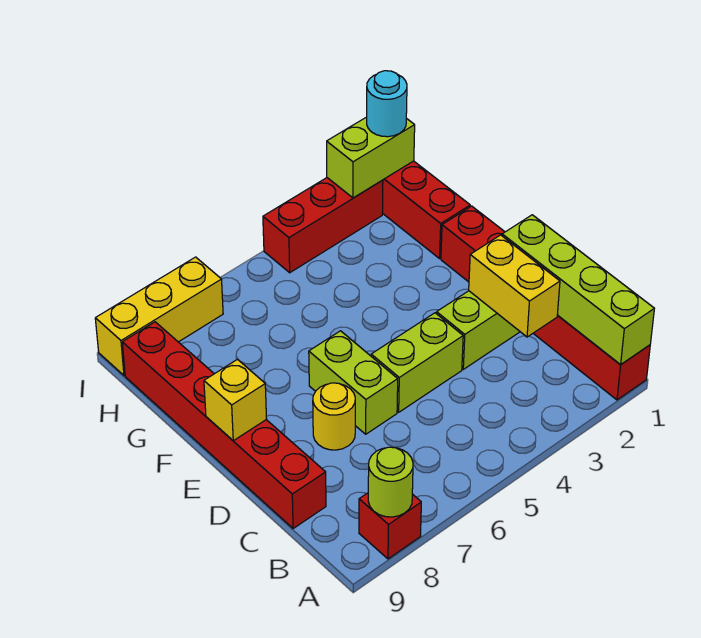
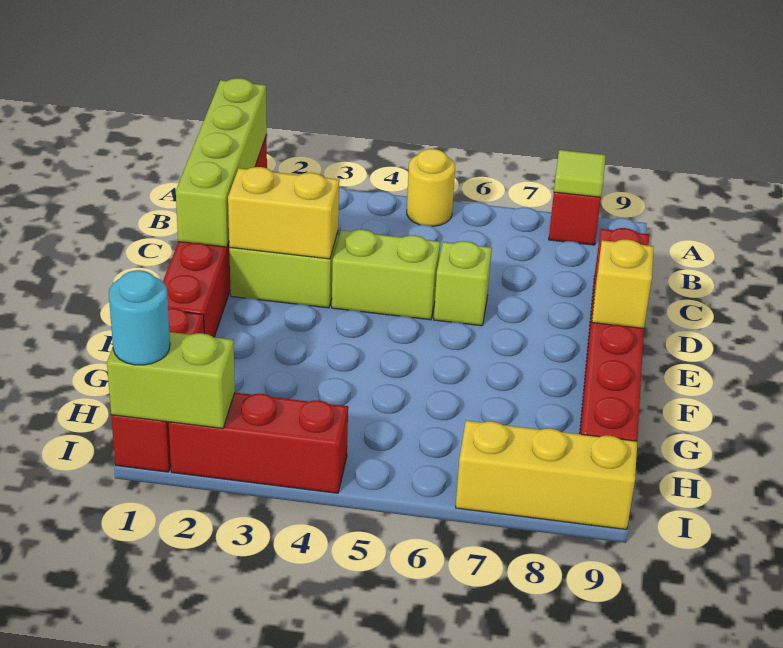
lime round brick A8 level 2 -> lime tile A8 level 2
yellow brick C2:D2 level 2 -> yellow brick D2:D3 level 2
lime brick D6:E6 level 1 -> lime brick D6 level 1
yellow round brick D7 level 1 -> yellow round brick A5 level 1

